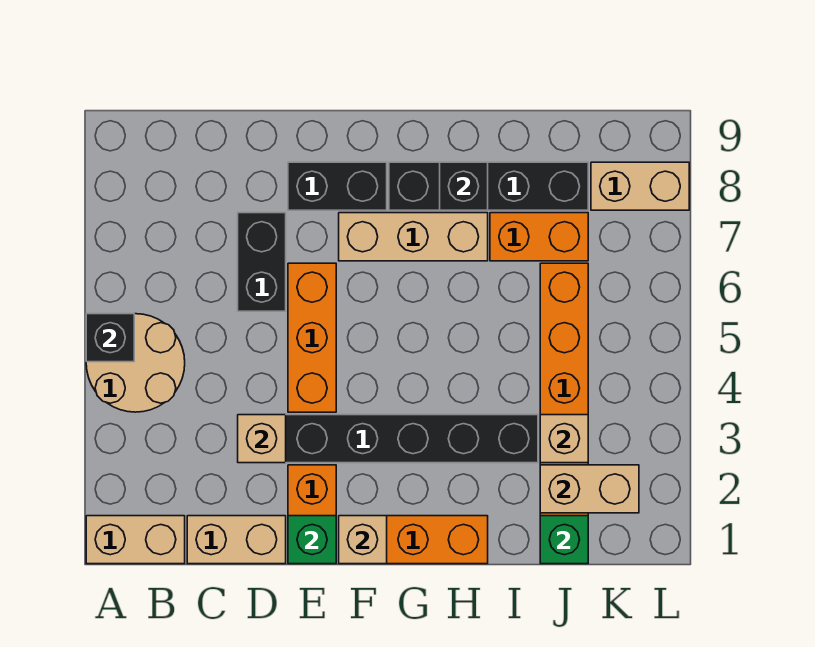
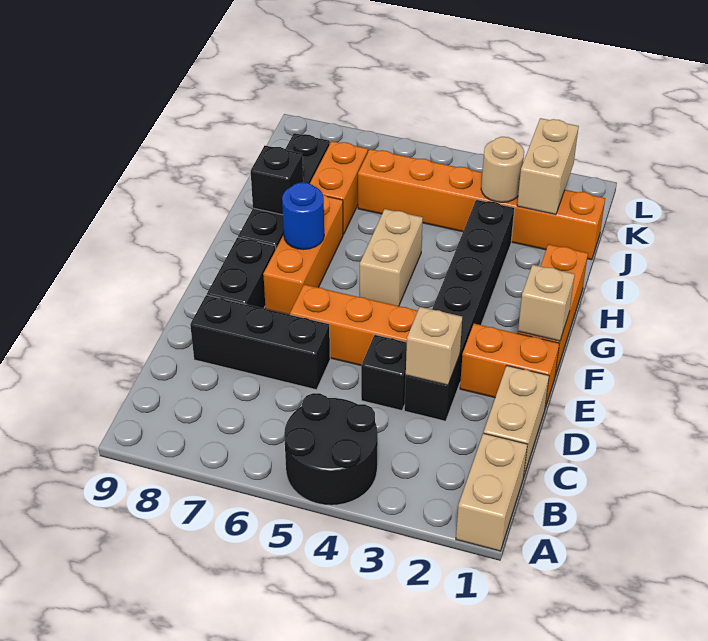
tan round brick A4:B5 level 1 -> black round brick A4:B5 level 1
black brick A5 level 2 -> black brick D4 level 1
black brick D6:D7 level 1 -> black brick D6:D8 level 1
green brick E1 level 2 -> none
tan brick F7:H7 level 1 -> orange brick F7:H7 level 1
none -> blue round brick G7 level 2
green brick J1 level 2 -> none
tan brick J3 level 2 -> tan round brick J3 level 2
tan brick K8:L8 level 1 -> tan brick G5:H5 level 1

